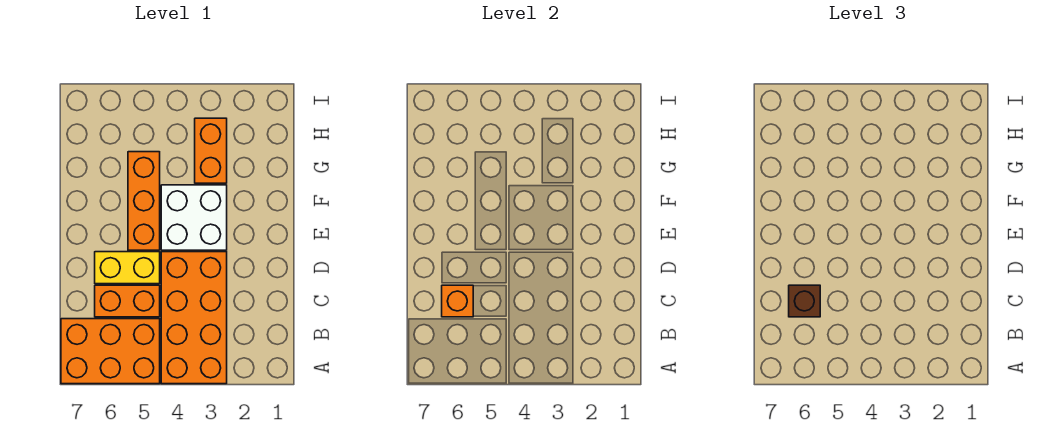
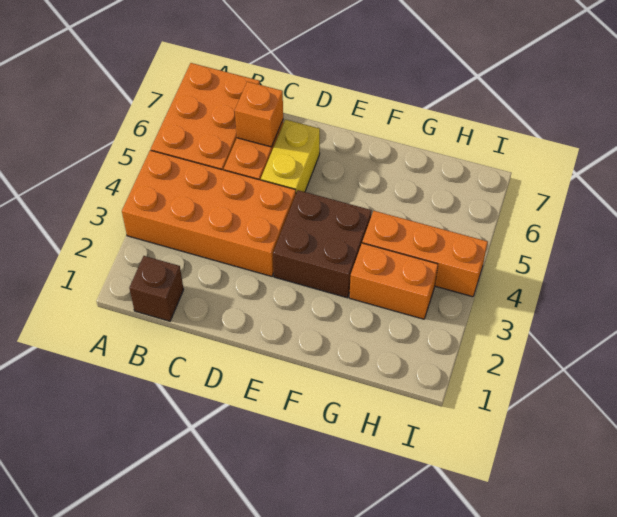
brown brick C6 level 3 -> brown brick B1 level 1
white brick E3:F4 level 1 -> brown brick E3:F4 level 1
orange brick E5:G5 level 1 -> orange brick G4:I4 level 1

